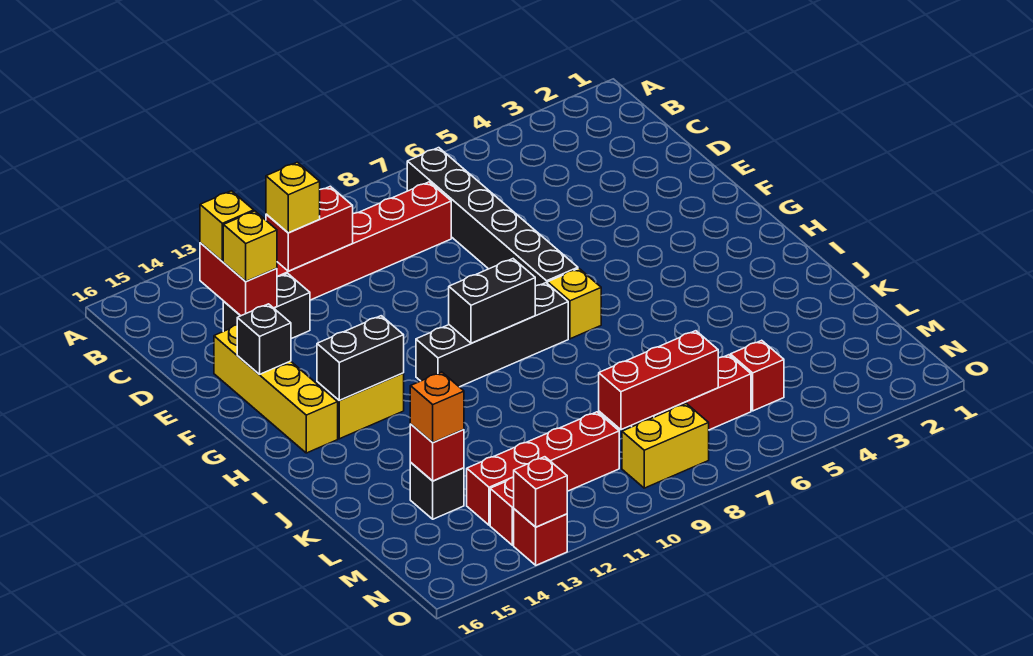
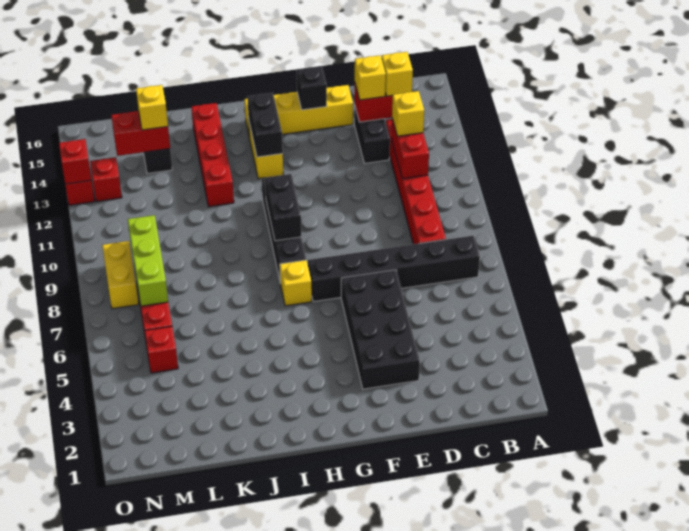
none -> black brick E3:F6 level 1
red brick L14 level 2 -> red brick L14:M14 level 2
orange brick L14 level 3 -> yellow brick L14 level 3
red brick M7:M9 level 2 -> lime brick M7:M9 level 2
red brick M10:M13 level 1 -> red brick J12:J15 level 1

